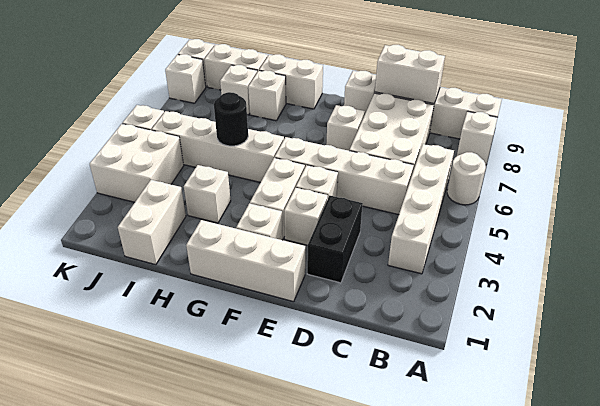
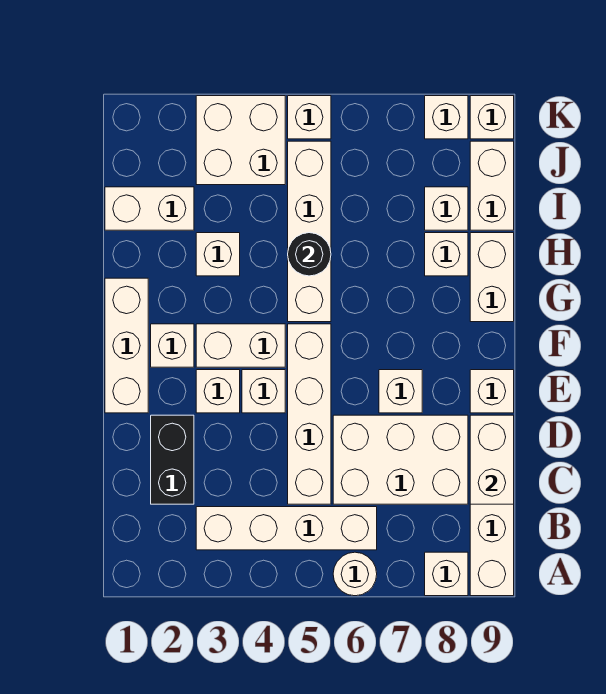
black brick D2:D3 level 1 -> black brick C2:D2 level 1

